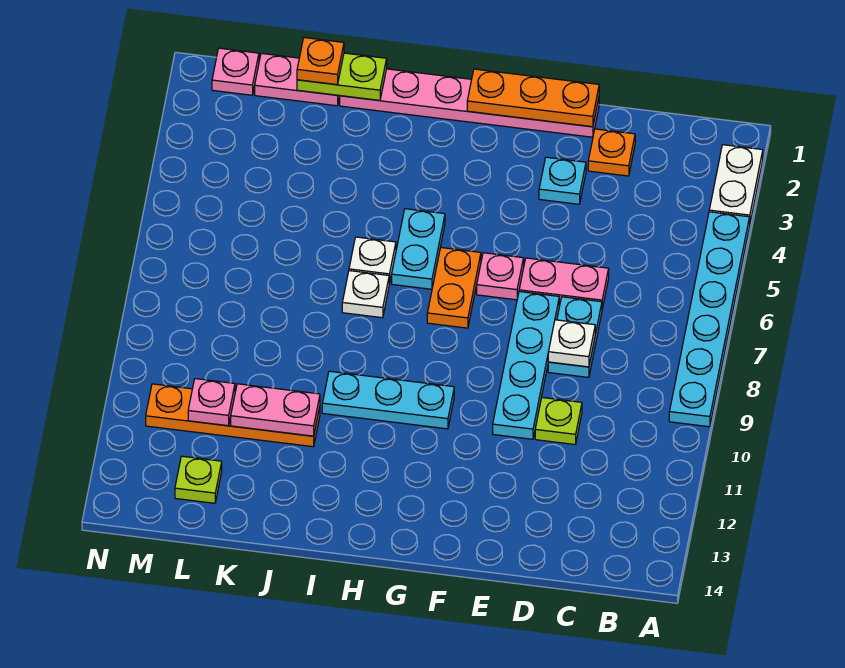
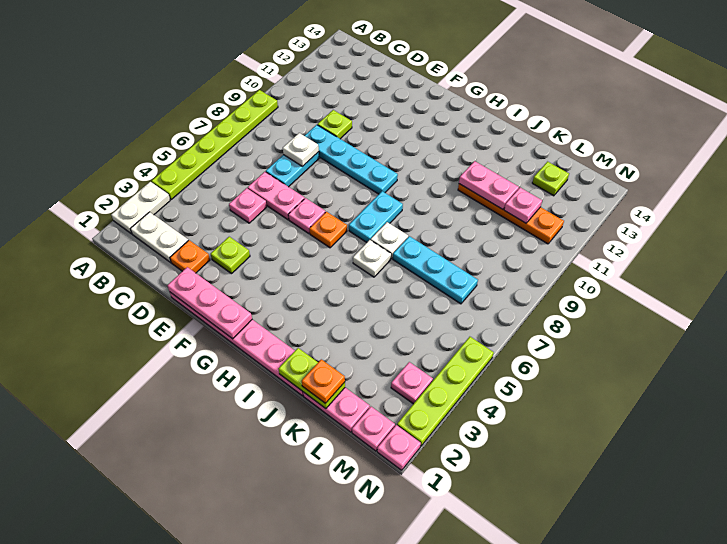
cyan plate A4:A9 level 1 -> lime plate A4:A9 level 1
none -> white plate B2:C2 level 1
none -> pink plate D5 level 1
orange plate E1:G1 level 2 -> pink plate E1:G1 level 2
cyan plate E3 level 1 -> lime plate E3 level 1
cyan plate E7:E10 level 1 -> cyan plate D9:G9 level 1
orange plate G6:G7 level 1 -> orange plate G6 level 1
cyan plate G10:I10 level 1 -> cyan plate J7:L7 level 1
cyan plate H5:H6 level 1 -> cyan plate H7:H8 level 1
none -> pink plate M3 level 1
none -> pink plate N1 level 1
none -> lime plate N2:N5 level 1

